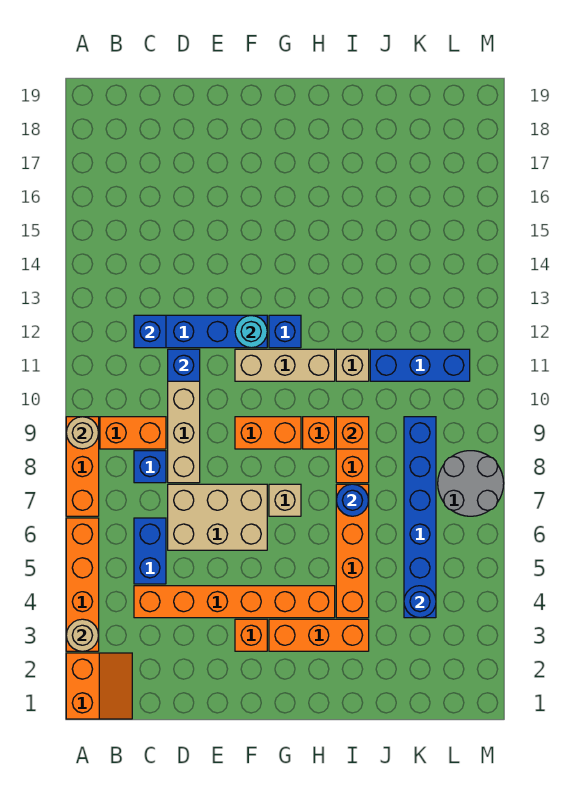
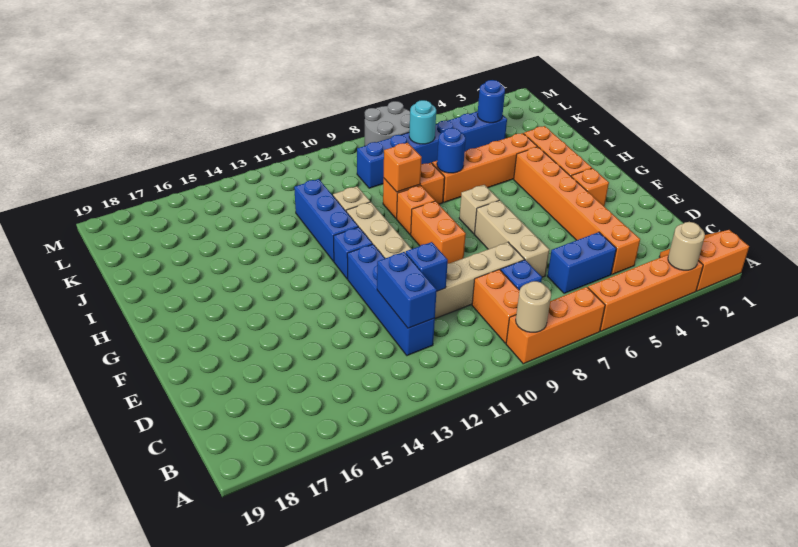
blue brick C12 level 2 -> blue brick C12:D12 level 2
tan brick D6:F7 level 1 -> tan brick D7:F7 level 1
cyan round brick F12 level 2 -> cyan round brick K7 level 2
blue brick J11:L11 level 1 -> blue brick H12:J12 level 1

